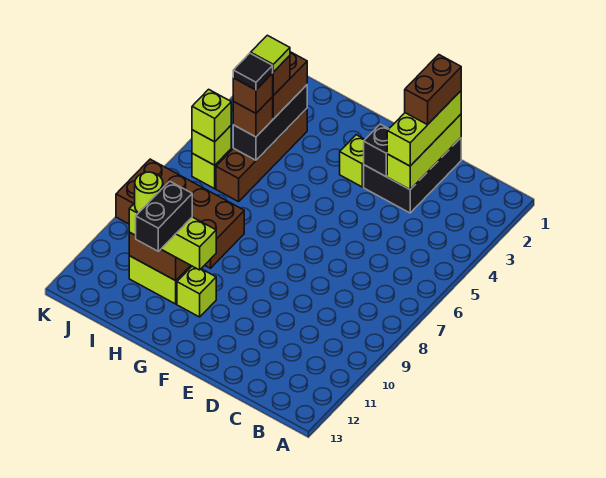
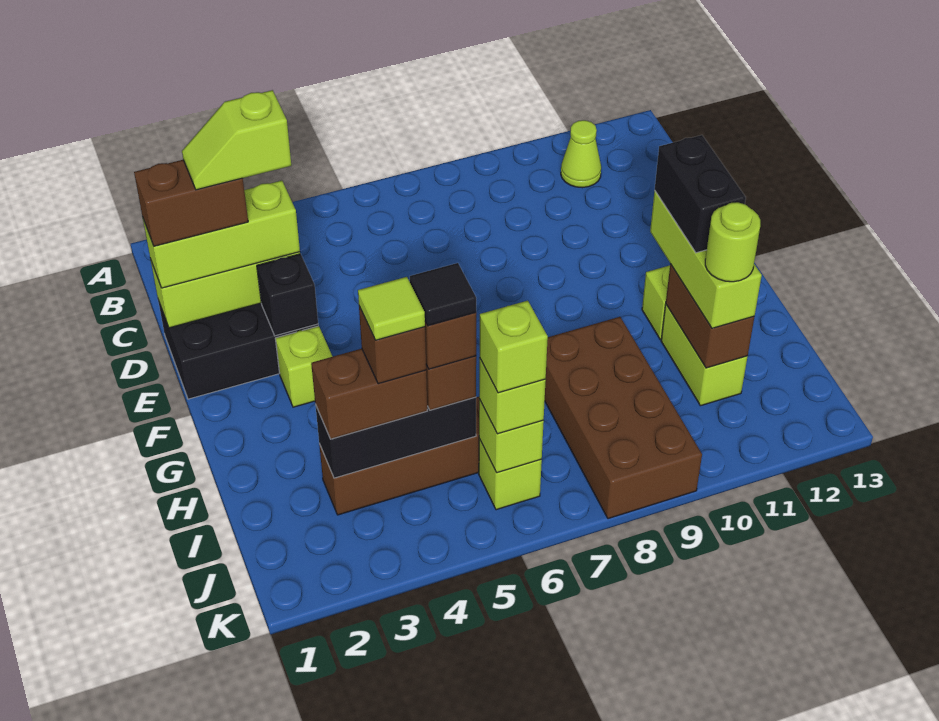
none -> lime cone B11 level 1
none -> lime slope D2:D3 level 5 top 3
black brick H11:H12 level 4 -> black brick G11:H11 level 4
none -> lime brick J6 level 4

